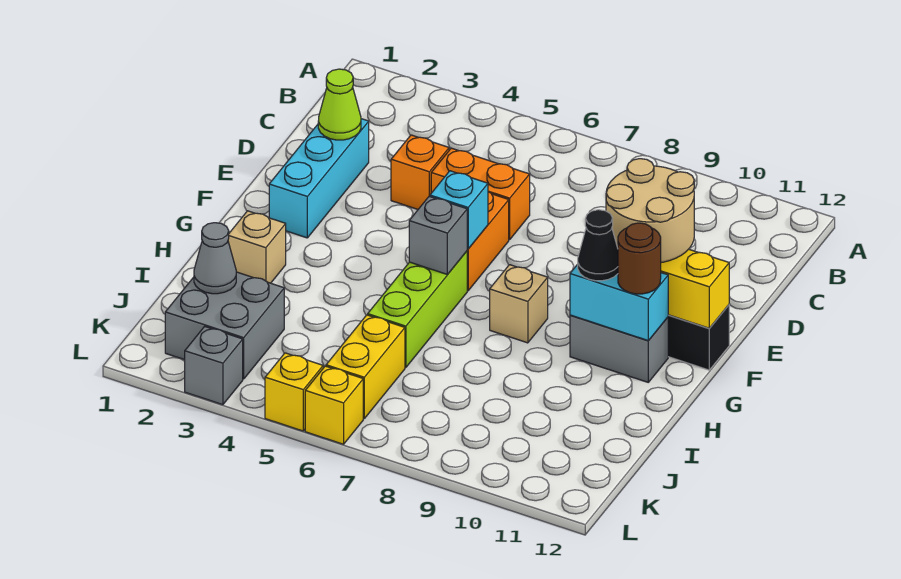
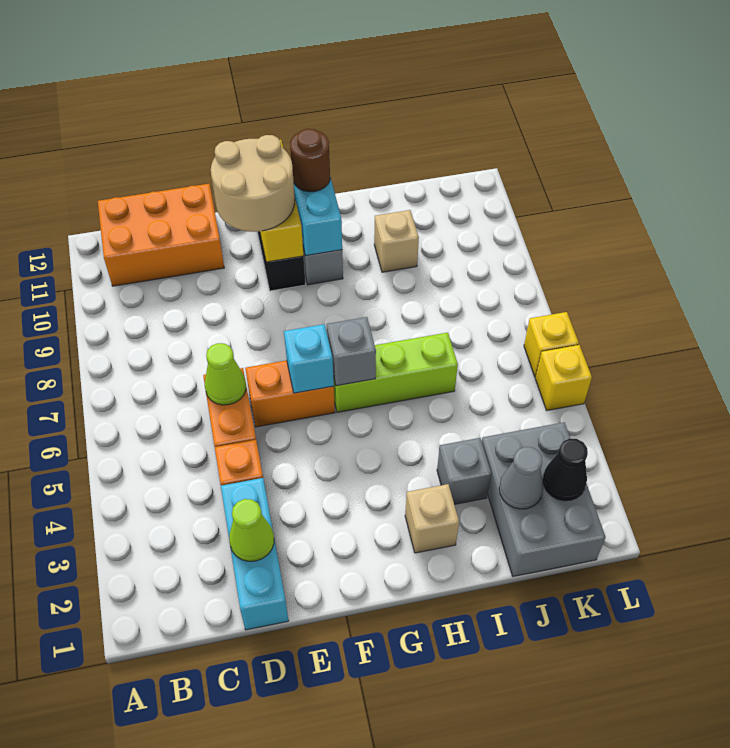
none -> orange brick B11:D12 level 1
cyan brick D2:F2 level 1 -> cyan brick D1:D3 level 1
none -> lime cone D6 level 2
tan brick G8 level 1 -> tan brick I10 level 1
black cone G10 level 3 -> black cone K2 level 2
grey brick J2:K3 level 1 -> grey brick J1:K3 level 1
yellow brick J6:K6 level 1 -> none
grey brick L3 level 1 -> grey brick I3 level 1

